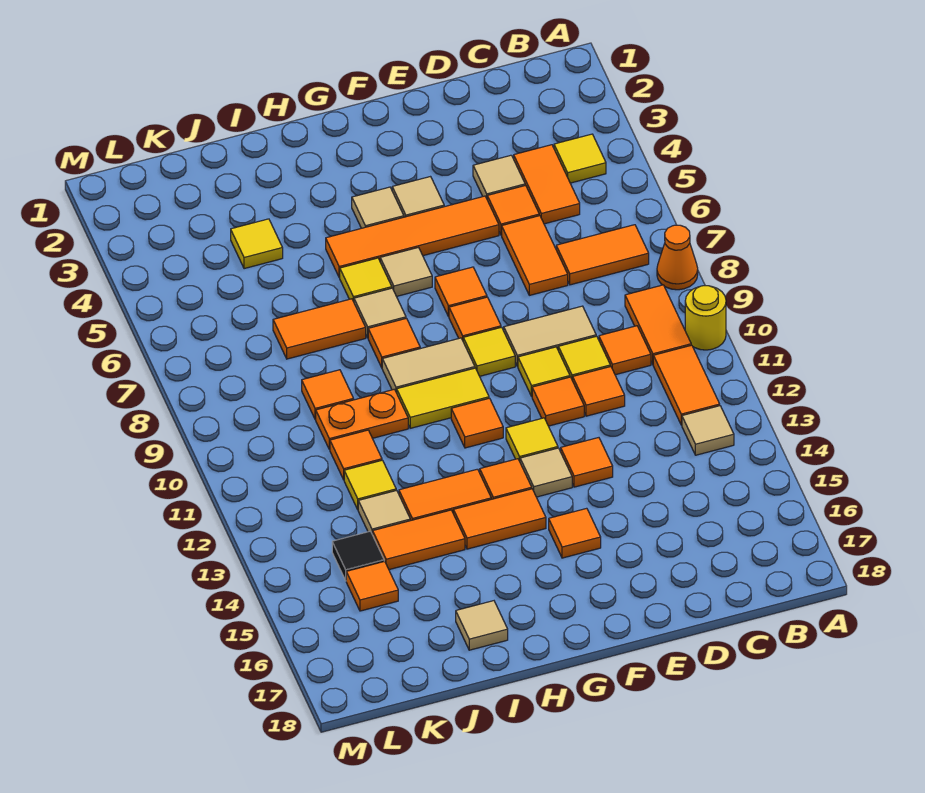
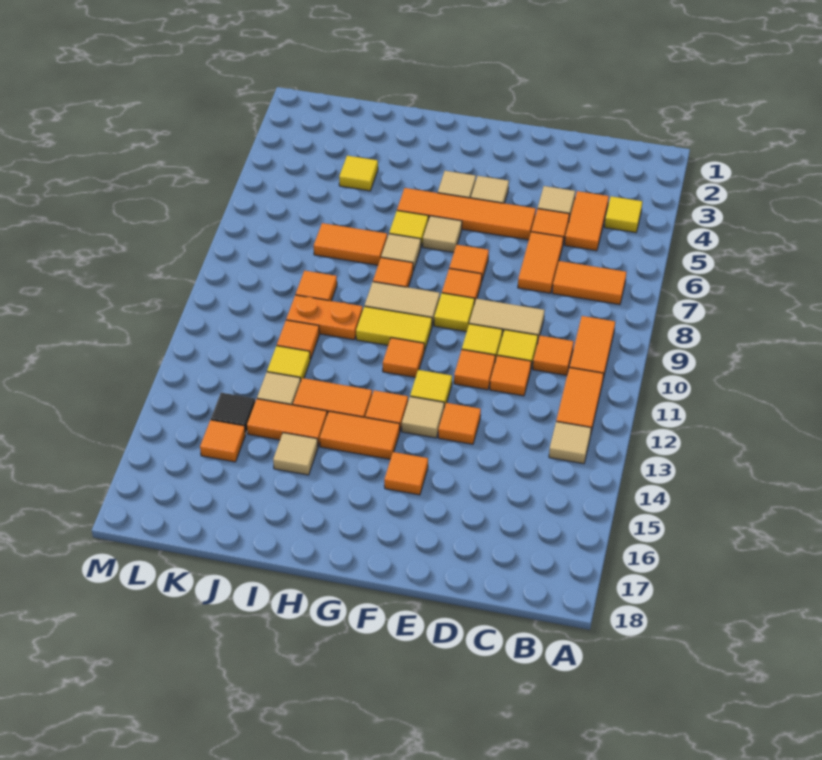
orange cone A8 level 1 -> none
yellow round brick A10 level 1 -> none
tan tile I17 level 1 -> tan tile I15 level 1

